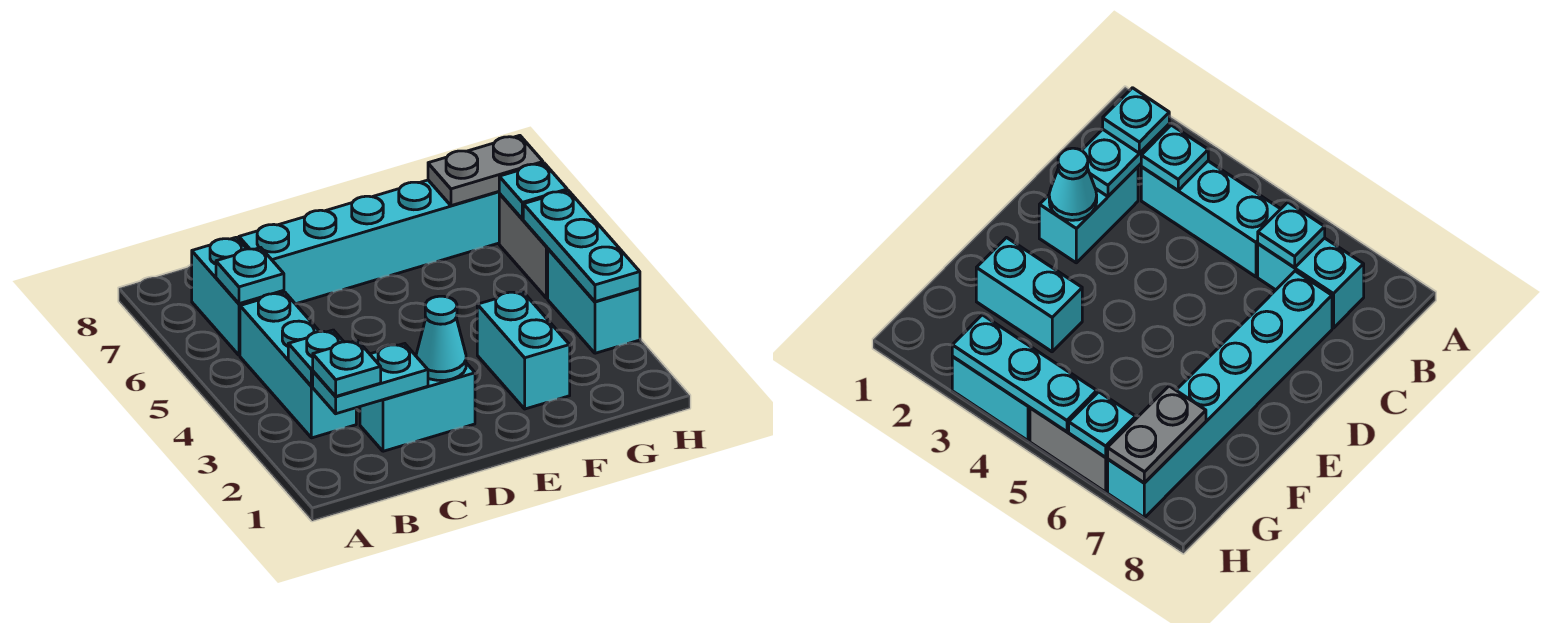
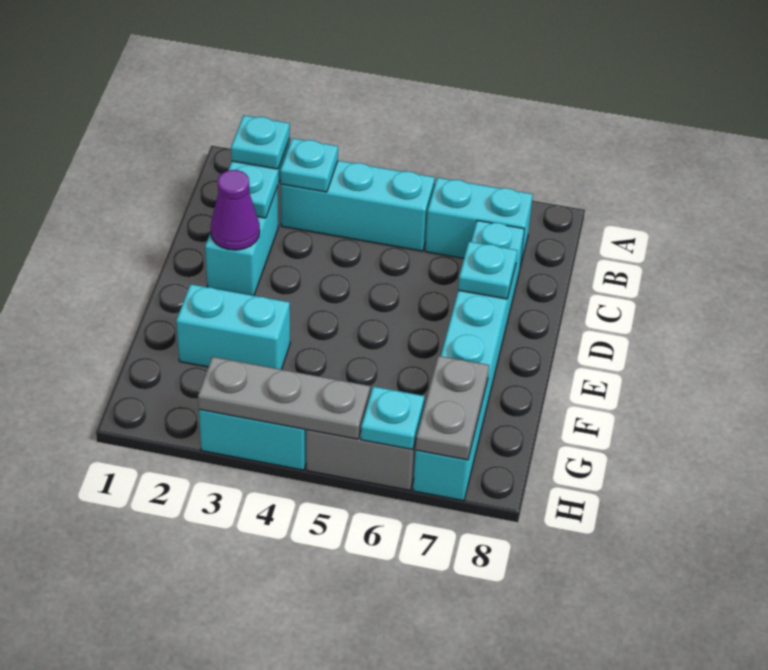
cyan plate B6 level 2 -> cyan plate D7 level 2
cyan cone D2 level 2 -> purple cone D2 level 2
cyan plate H3:H5 level 2 -> grey plate H3:H5 level 2

